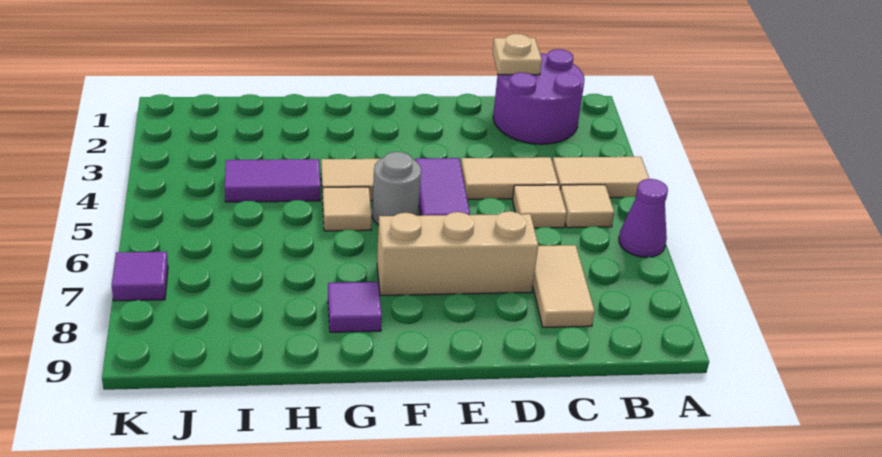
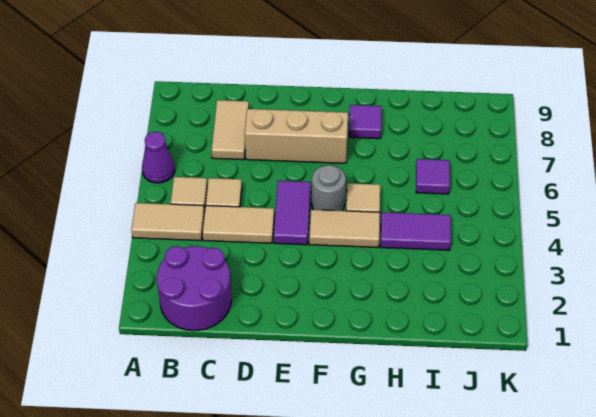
tan plate C1 level 2 -> none
purple tile K7 level 1 -> purple tile I6 level 1

